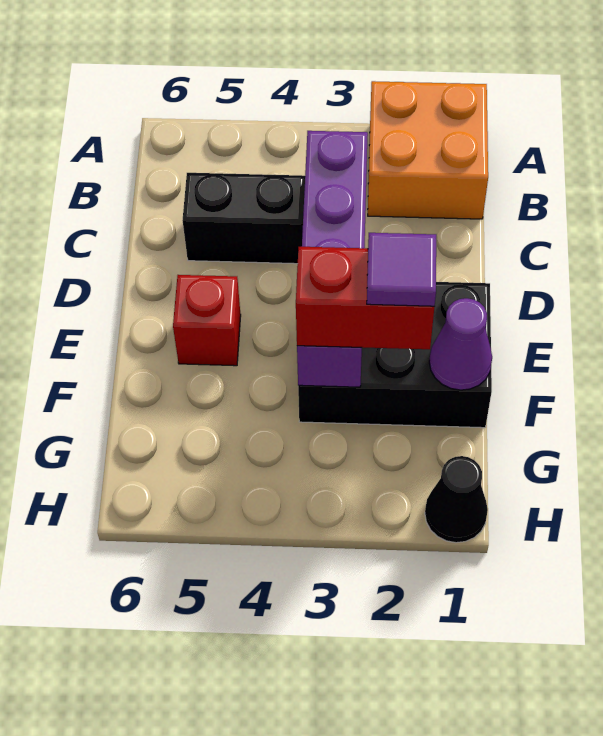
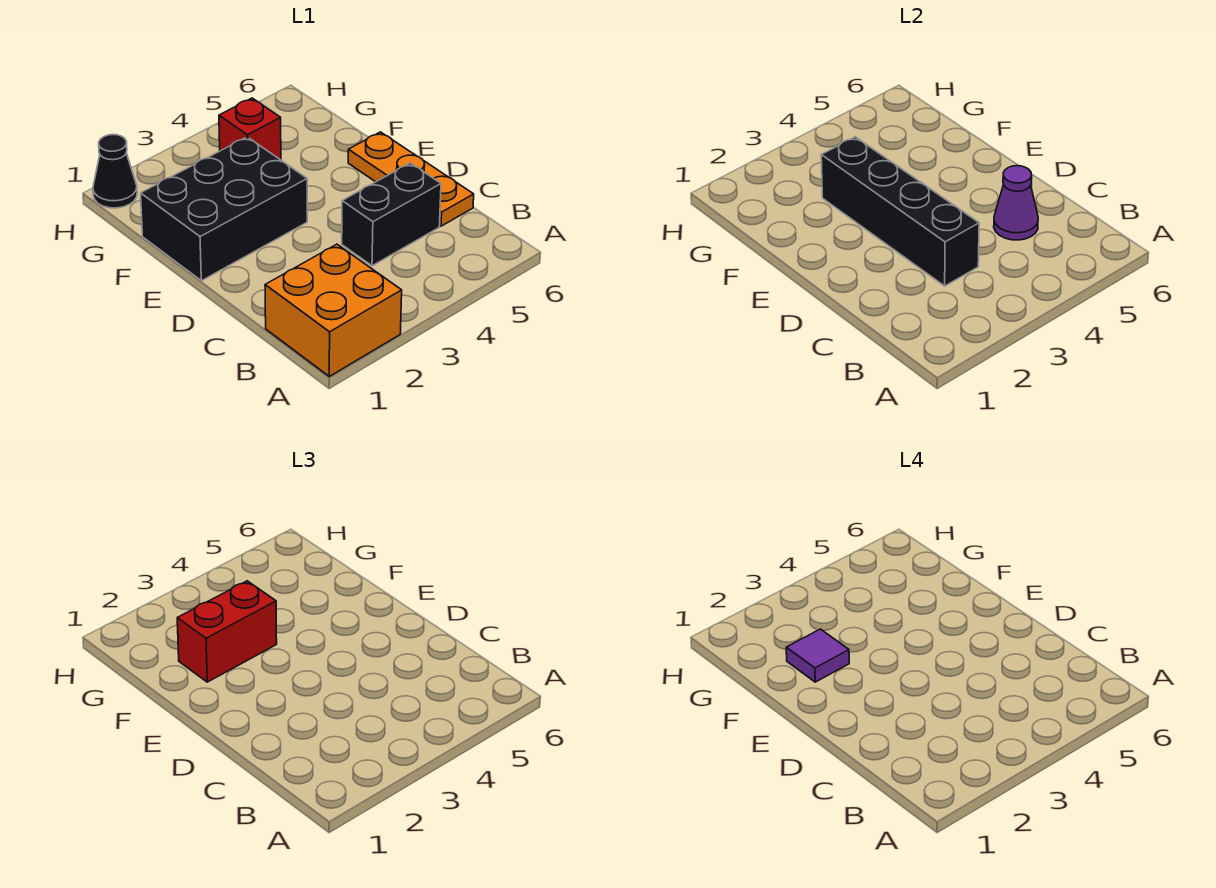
purple brick C3:F3 level 2 -> black brick C3:F3 level 2
none -> orange plate C6:E6 level 1
red brick E5 level 1 -> red brick G4 level 1
purple cone F1 level 2 -> purple cone C5 level 2

